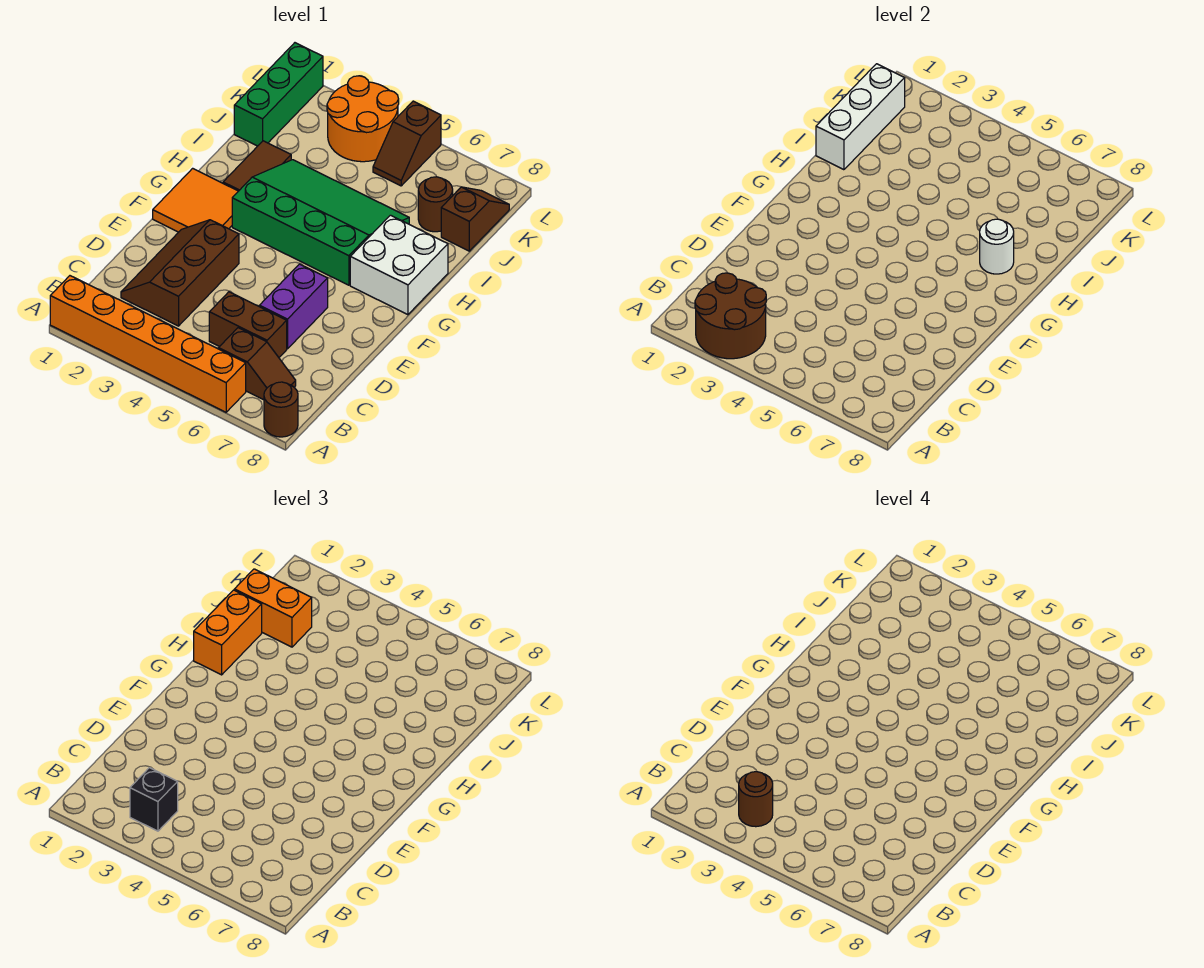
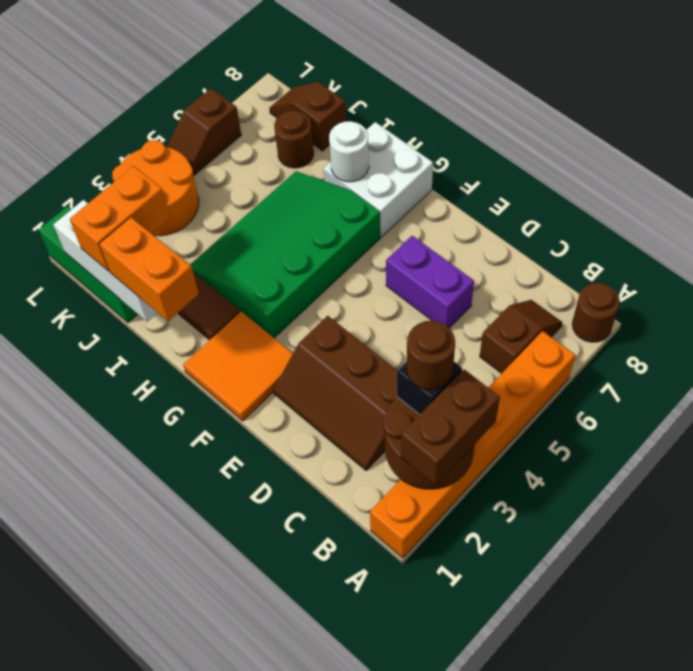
brown brick C5:C6 level 1 -> brown brick A2:A3 level 3
brown slope K5:L5 level 1 top L -> brown slope L5:L6 level 1 top 6

